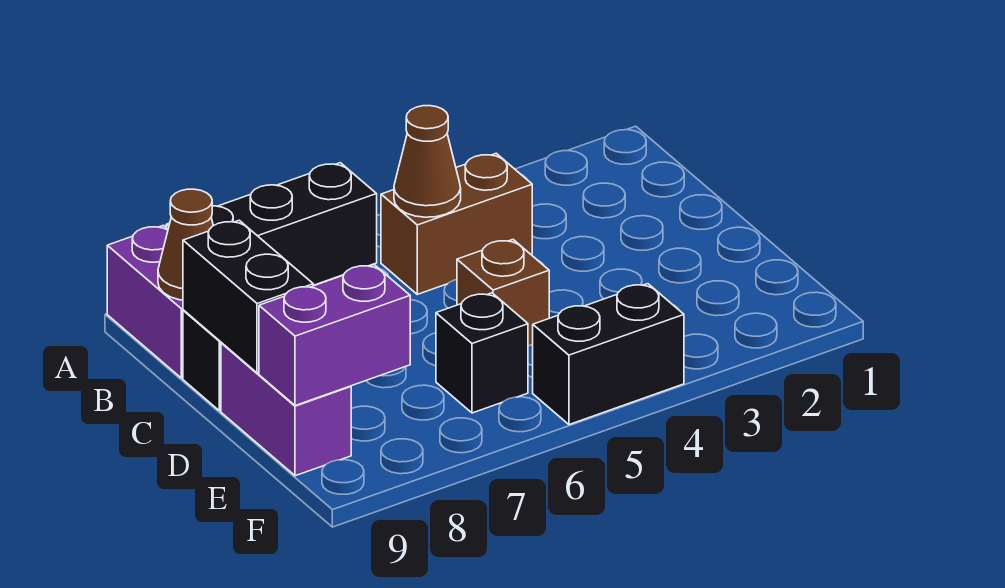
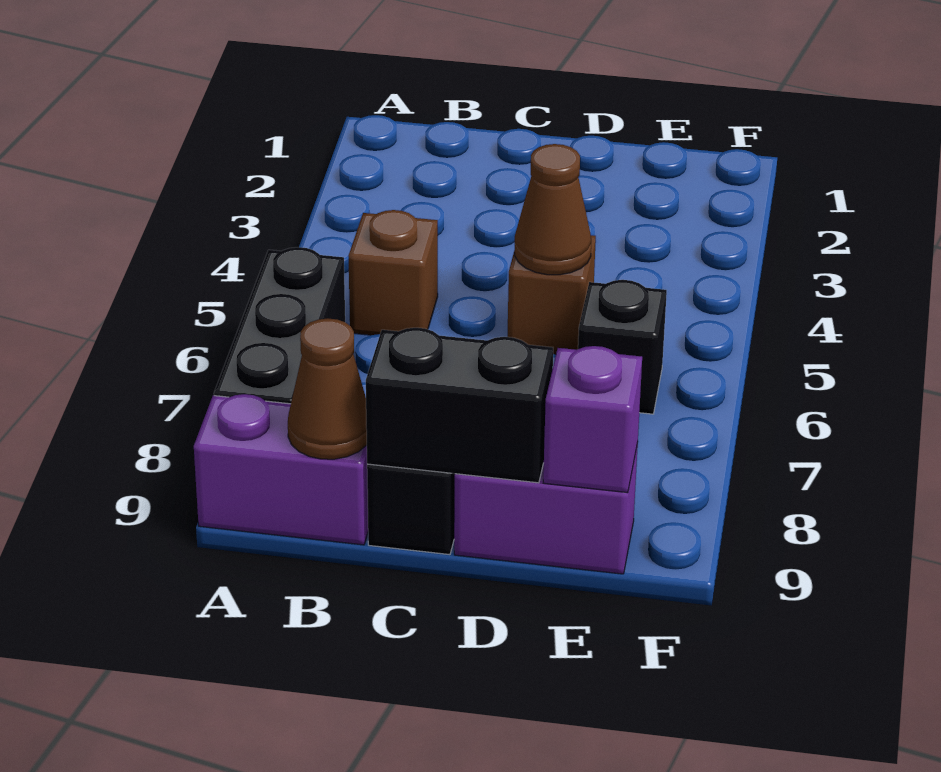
brown brick B4:B5 level 1 -> brown brick B5 level 1
brown cone B5 level 2 -> brown cone D5 level 2
purple brick E8:E9 level 2 -> purple brick E9 level 2
black brick F4:F5 level 1 -> none

